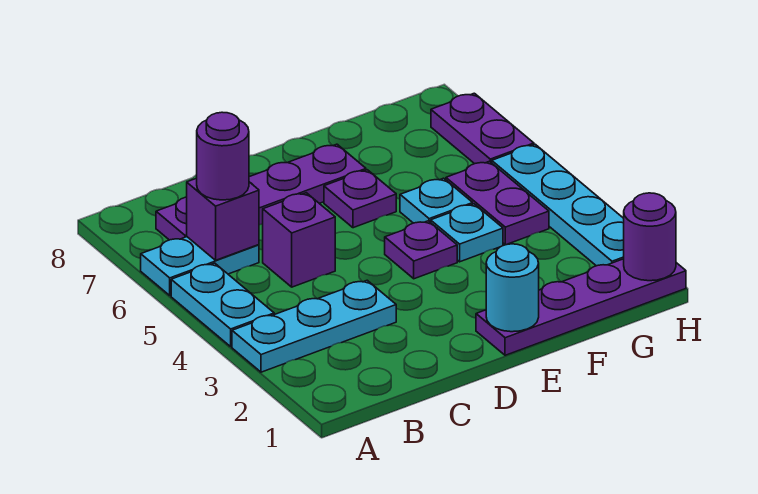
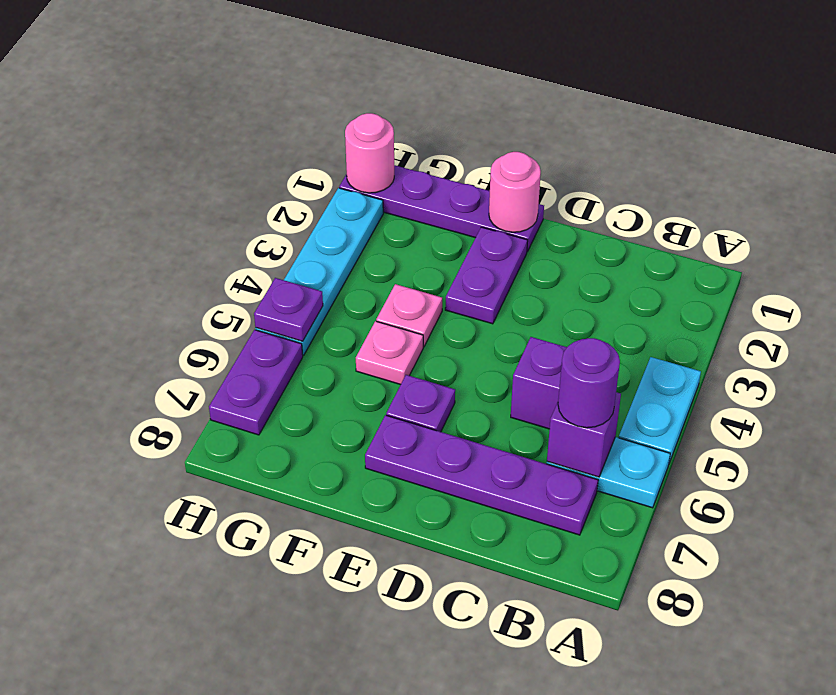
cyan plate A3:C3 level 1 -> none
cyan round brick E1 level 2 -> pink round brick E1 level 2
purple plate E4 level 1 -> purple plate H5 level 2
cyan plate F4 level 1 -> pink plate F4 level 1
cyan plate F5 level 1 -> pink plate F5 level 1
purple plate G4:G5 level 1 -> purple plate E2:E3 level 1
purple round brick H1 level 2 -> pink round brick H1 level 2

